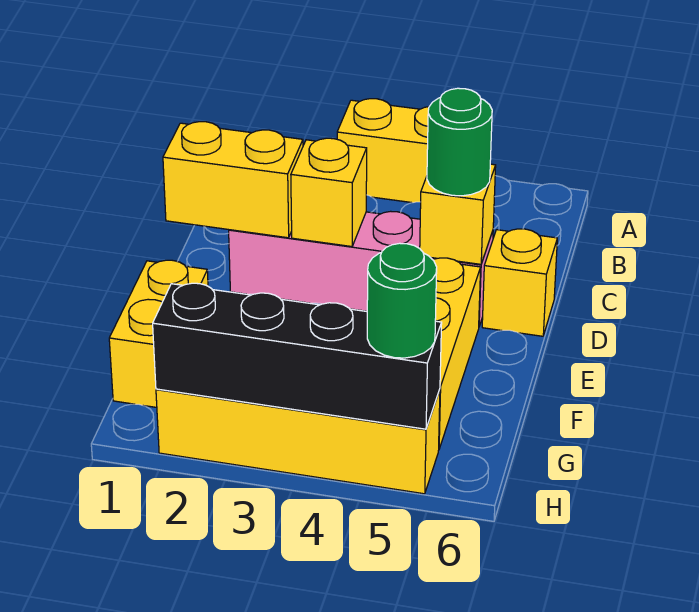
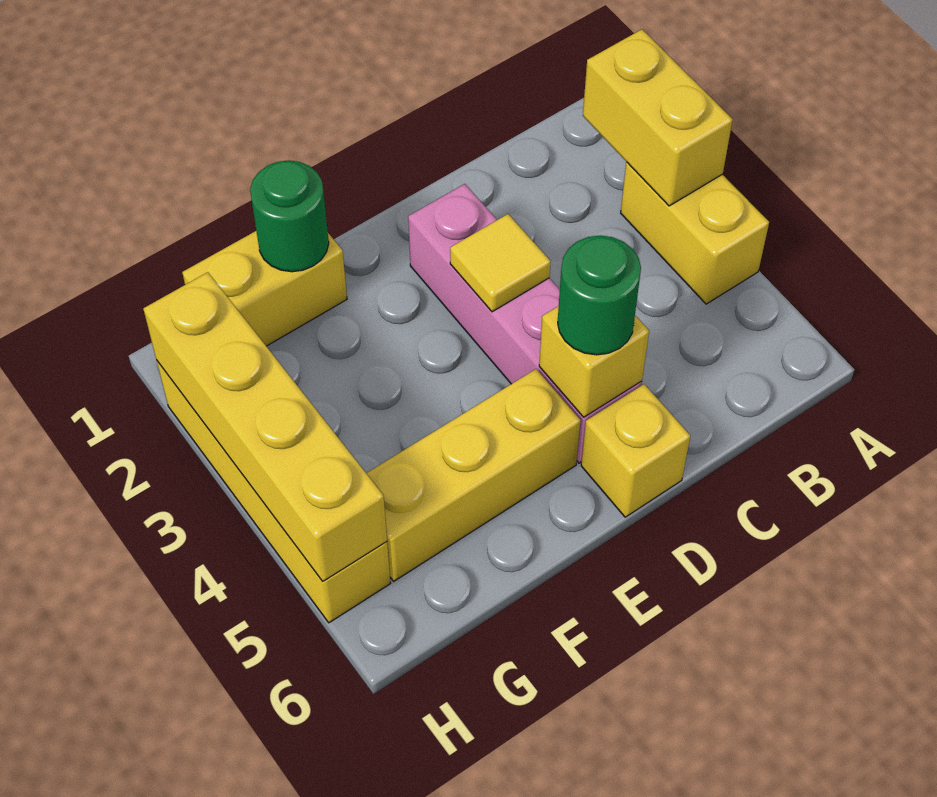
yellow brick D1:D2 level 2 -> yellow brick A2:A3 level 2
yellow brick D3 level 2 -> yellow tile D3 level 2
black brick H2:H5 level 2 -> yellow brick H2:H5 level 2
green round brick H5 level 3 -> green round brick F1 level 2

